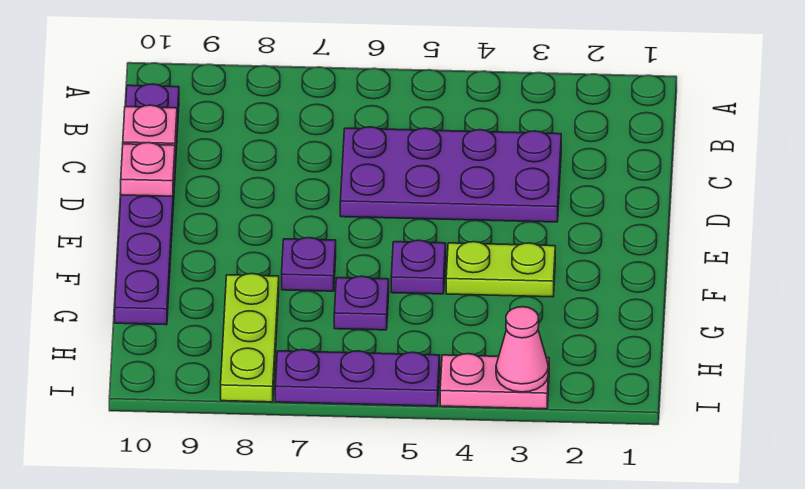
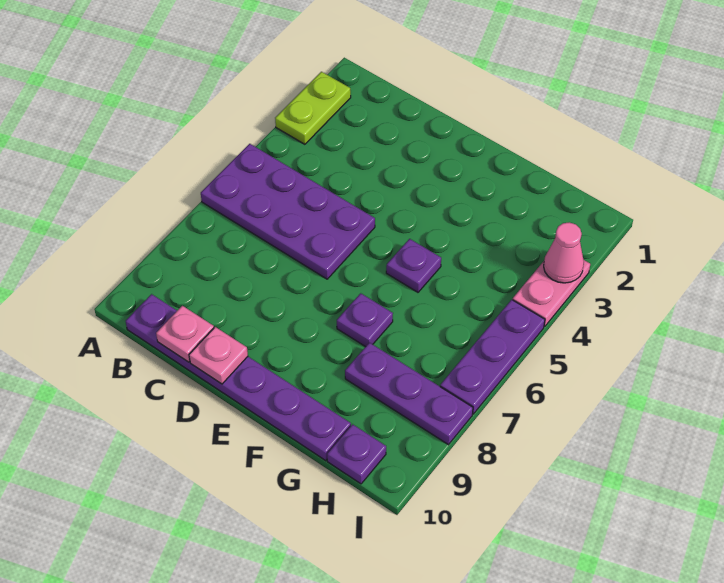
purple plate C3:D6 level 1 -> purple plate A5:D6 level 1
lime plate F3:F4 level 1 -> lime plate A2:A3 level 1
purple plate G6 level 1 -> purple plate H10 level 1
lime plate G8:I8 level 1 -> purple plate G8:I8 level 1

